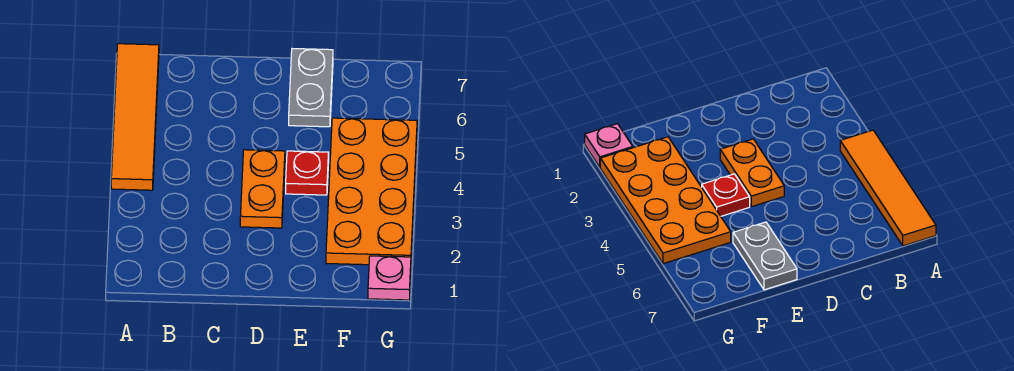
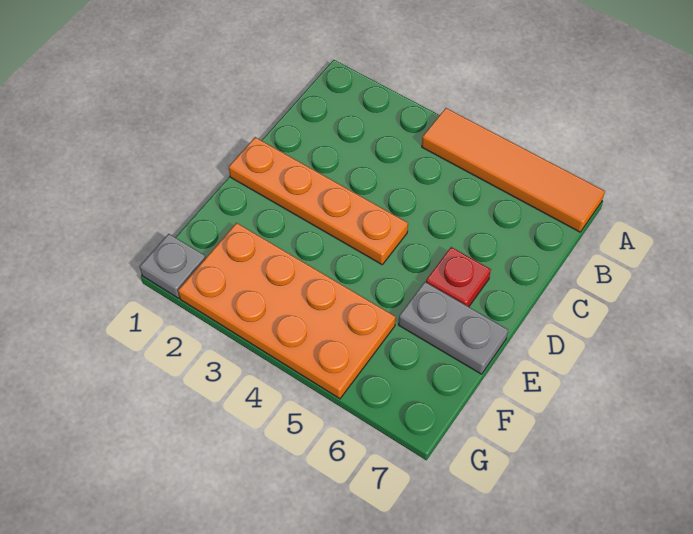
orange plate D3:D4 level 1 -> orange plate D1:D4 level 1
red plate E4 level 1 -> red plate D6 level 1
pink plate G1 level 1 -> grey plate G1 level 1

